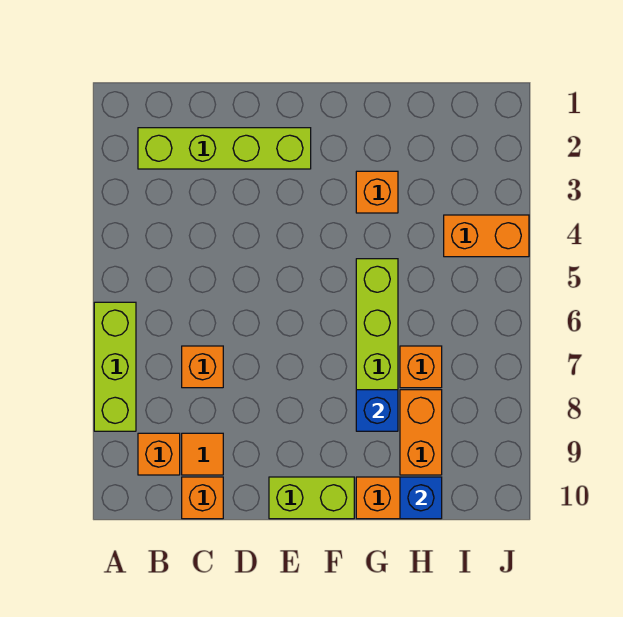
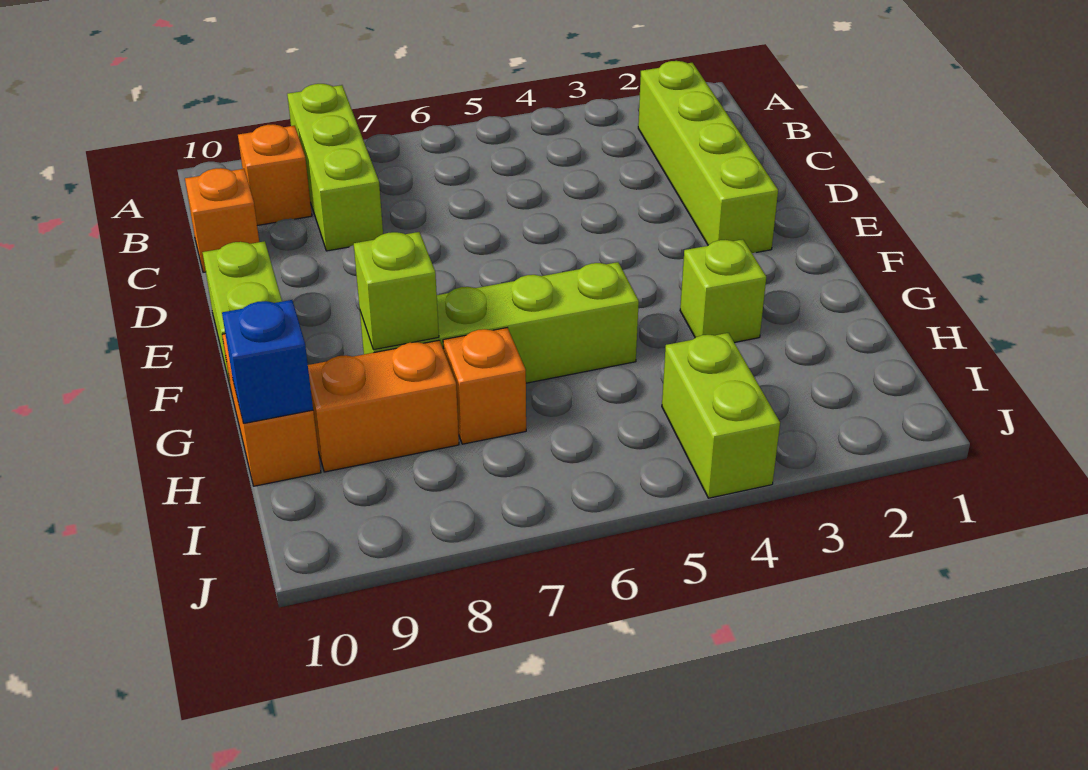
lime brick A6:A8 level 1 -> lime brick A8:C8 level 1
orange brick C7 level 1 -> none
orange tile C9 level 1 -> none
orange brick G3 level 1 -> lime brick G3 level 1
blue brick G8 level 2 -> lime brick G8 level 2
orange brick I4:J4 level 1 -> lime brick I4:J4 level 1

